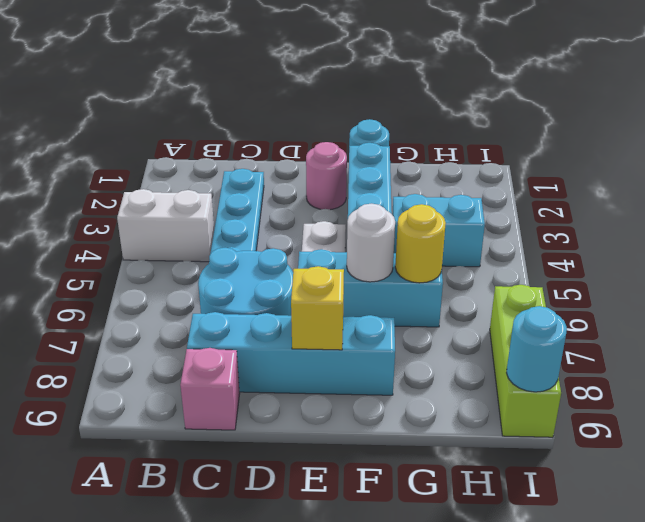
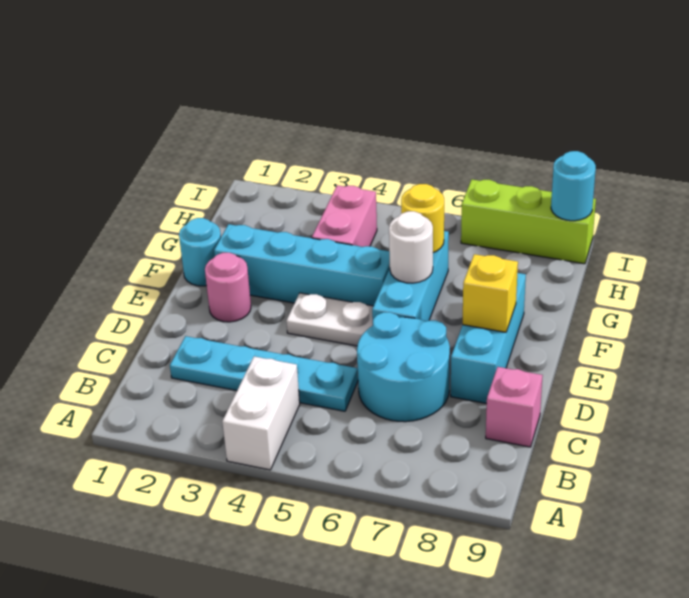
cyan brick C8:F8 level 1 -> cyan brick D8:F8 level 1
cyan brick G4:H4 level 1 -> pink brick G4:H4 level 1

